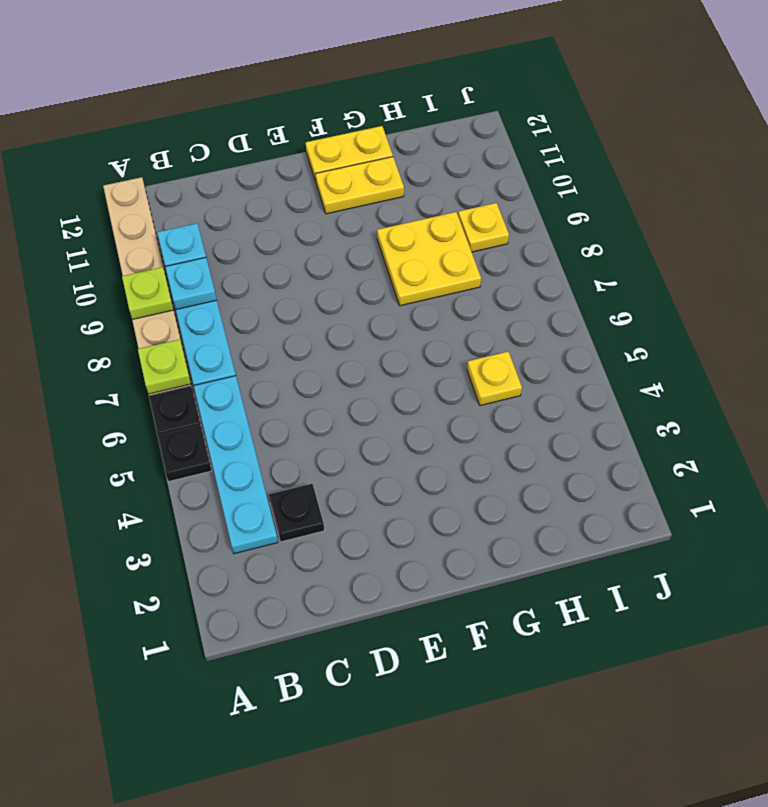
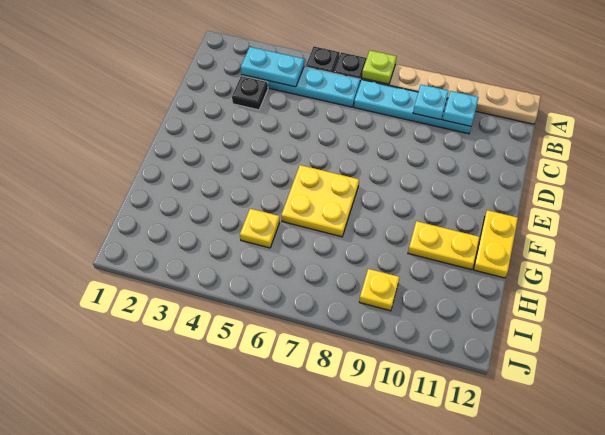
lime plate A9 level 2 -> none
none -> cyan plate B3:B4 level 2
yellow plate F11:G11 level 1 -> yellow plate G10:G11 level 1
yellow plate G8:H9 level 1 -> yellow plate F6:G7 level 1

